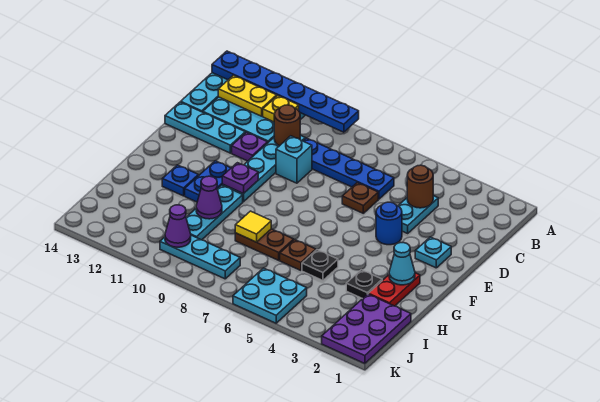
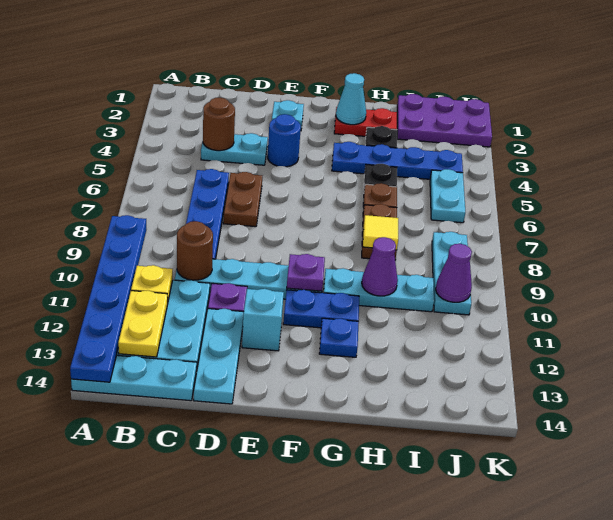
brown plate D6 level 1 -> brown plate D6:D7 level 1
cyan brick D9 level 1 -> cyan brick E12 level 1
none -> blue plate G4:J4 level 1
cyan plate J5:K6 level 1 -> cyan plate J5:J6 level 1

